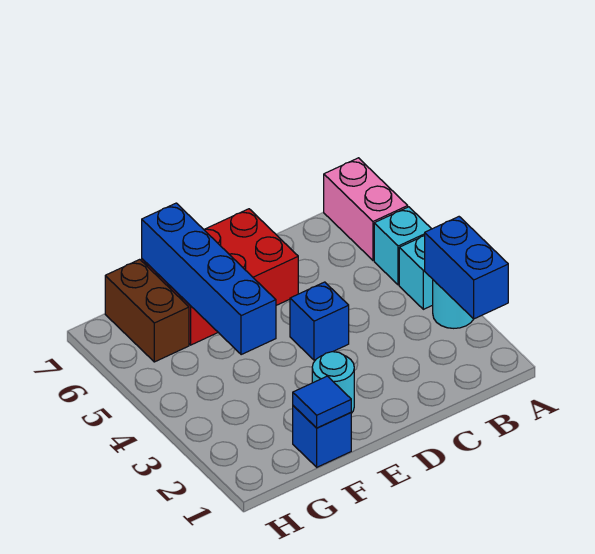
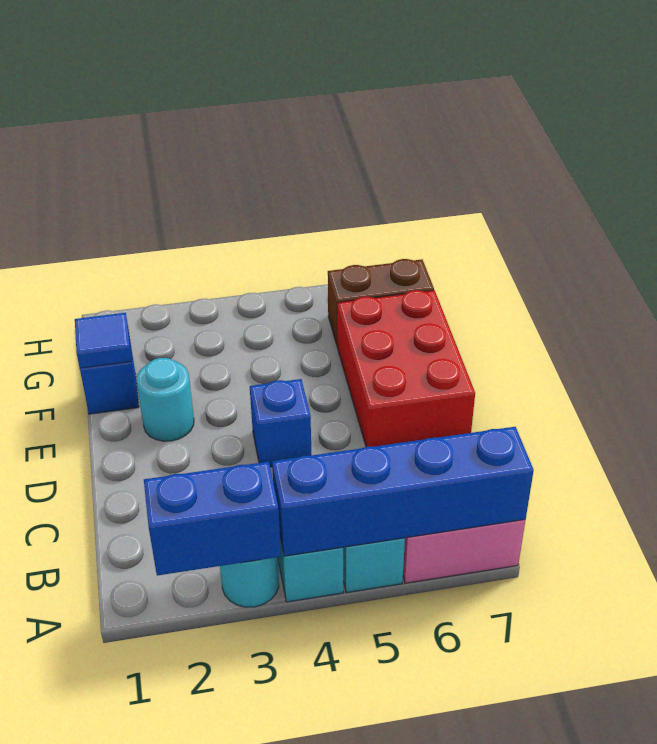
blue brick F4:F7 level 2 -> blue brick A4:A7 level 2

